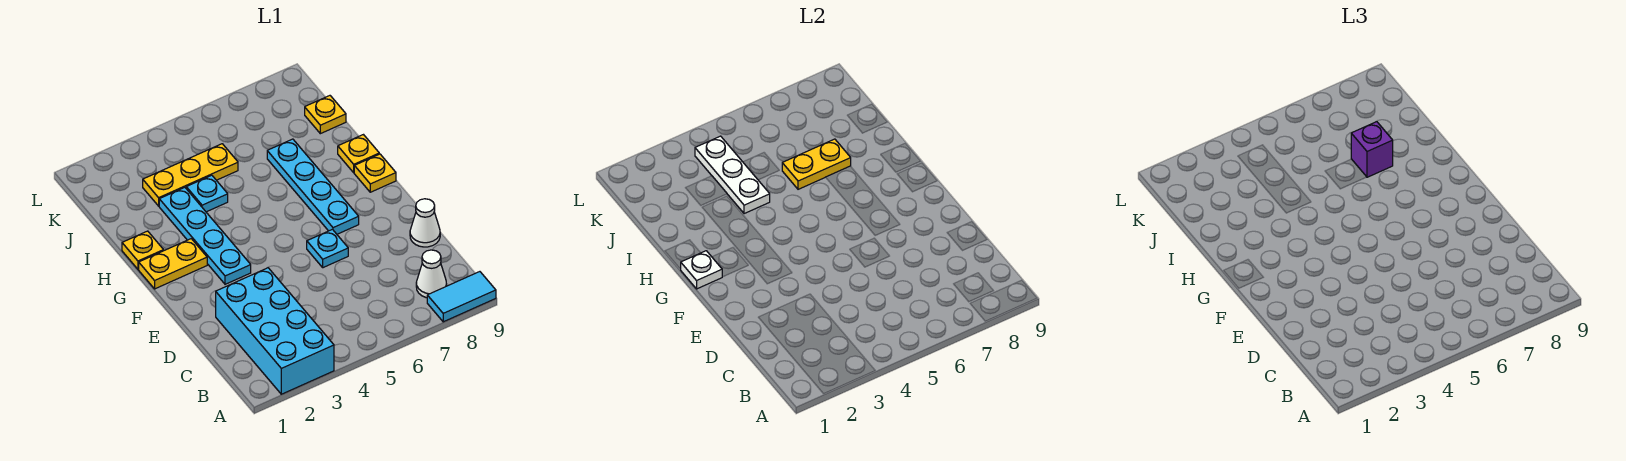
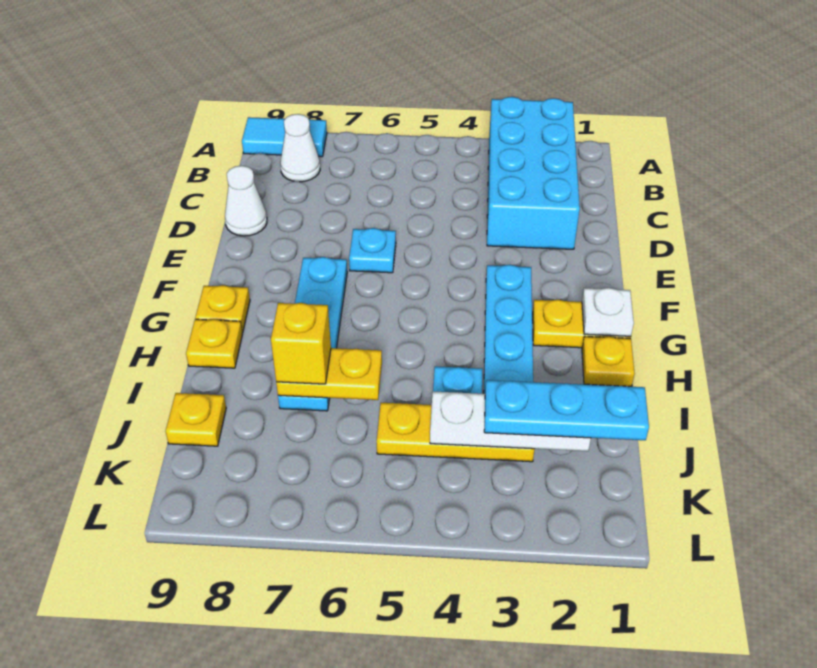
white plate I4:K4 level 2 -> white plate J2:J4 level 2
purple brick I7 level 3 -> yellow brick I7 level 3
none -> cyan plate J1:J3 level 3

